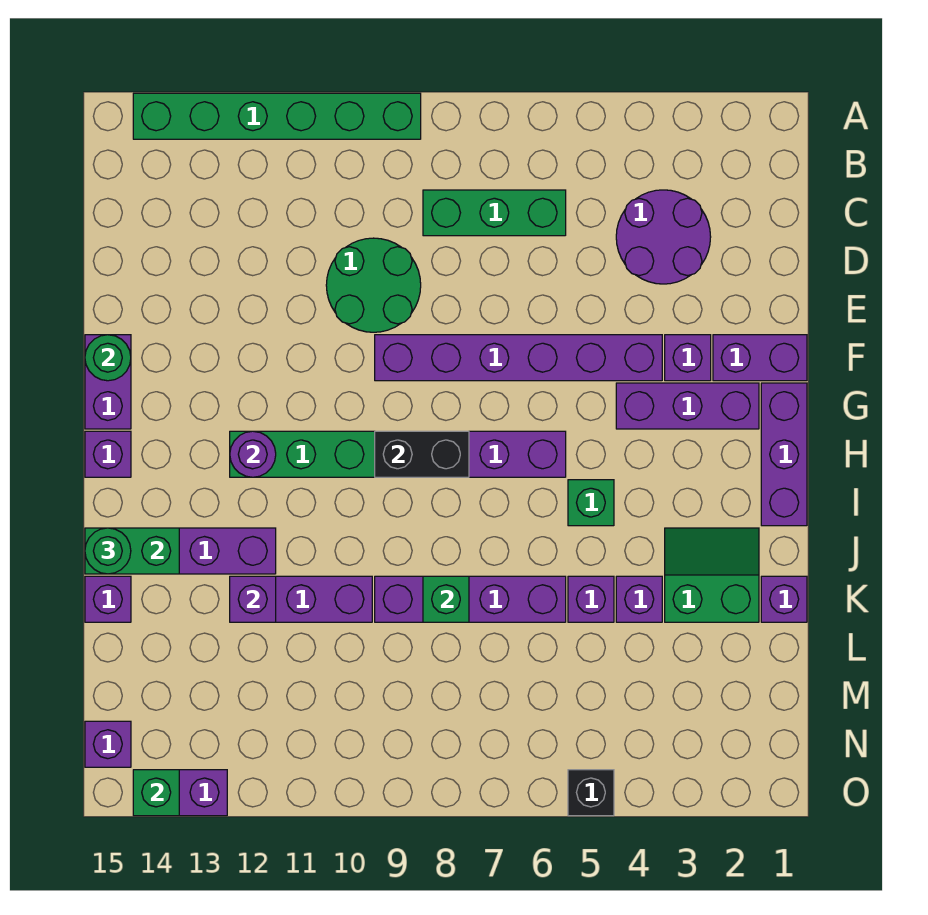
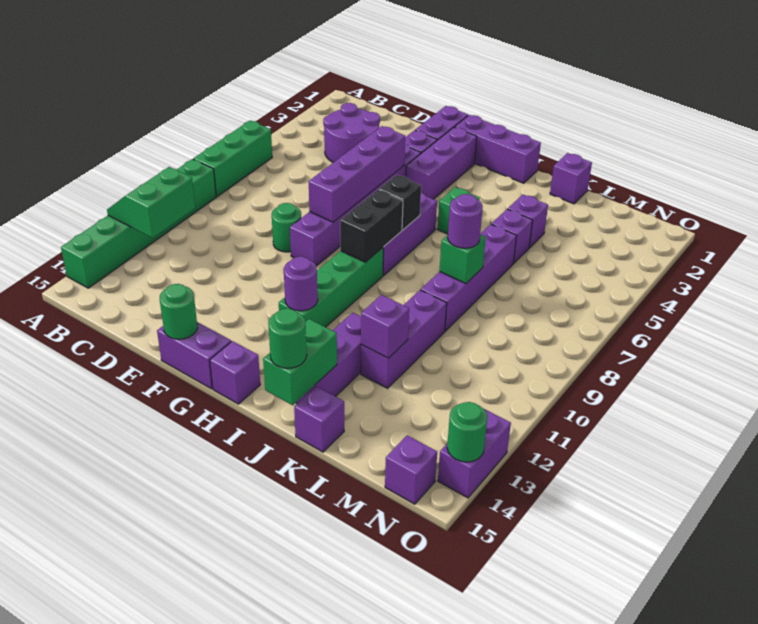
green brick C6:C8 level 1 -> green brick A6:A8 level 1
green round brick D9:E10 level 1 -> green round brick E9 level 1
none -> purple brick F5:F8 level 2
green slope J2:K3 level 1 top K -> green slope A11:B12 level 2 top B
none -> purple round brick K8 level 3
black brick O5 level 1 -> black brick H7 level 2
green brick O14 level 2 -> green round brick O14 level 2

